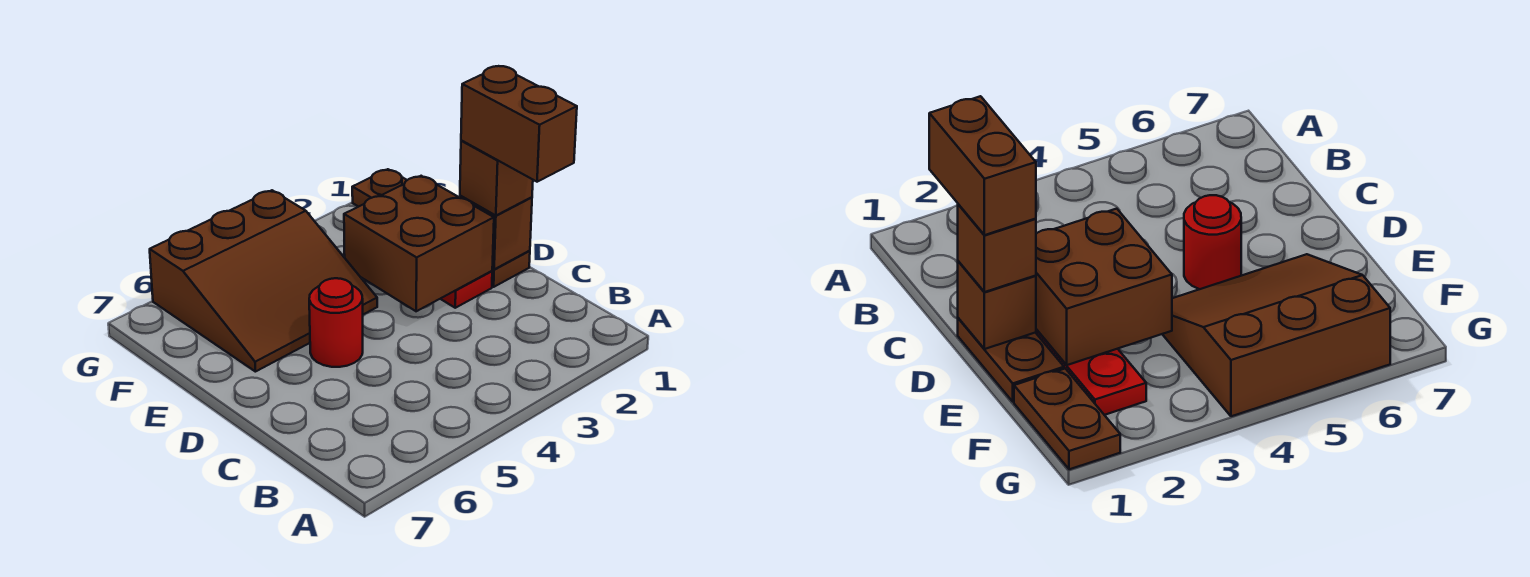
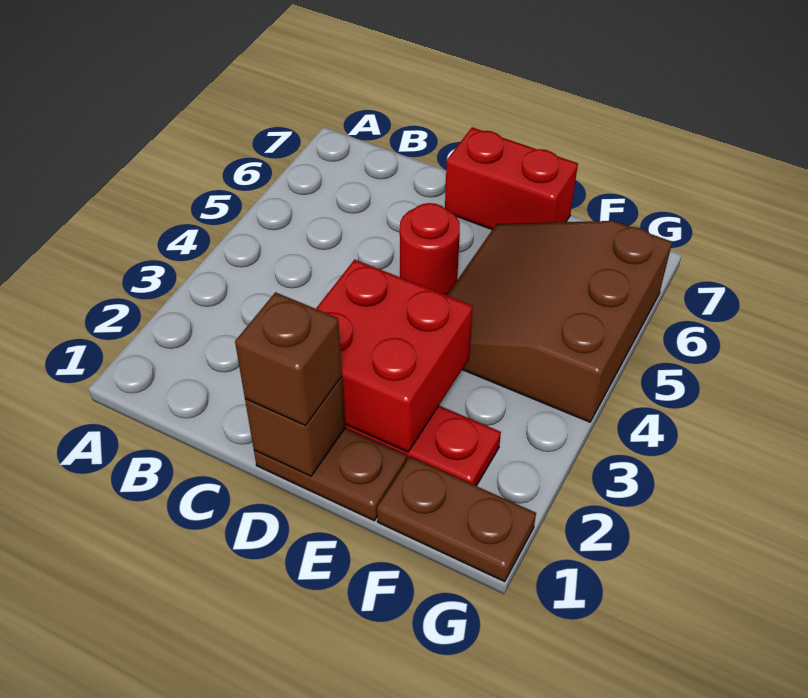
brown brick C1:D1 level 4 -> none
brown brick D2:E3 level 2 -> red brick D2:E3 level 2
none -> red brick D7:E7 level 1

